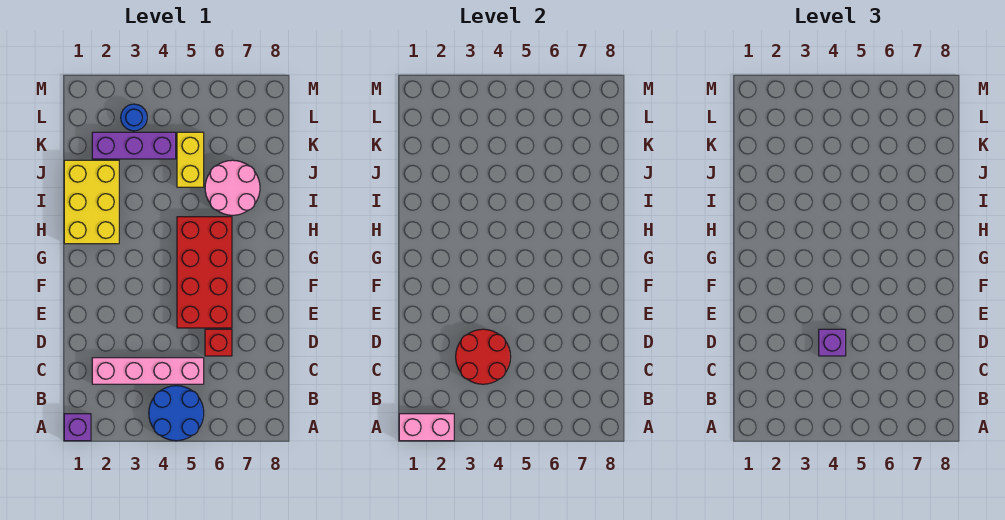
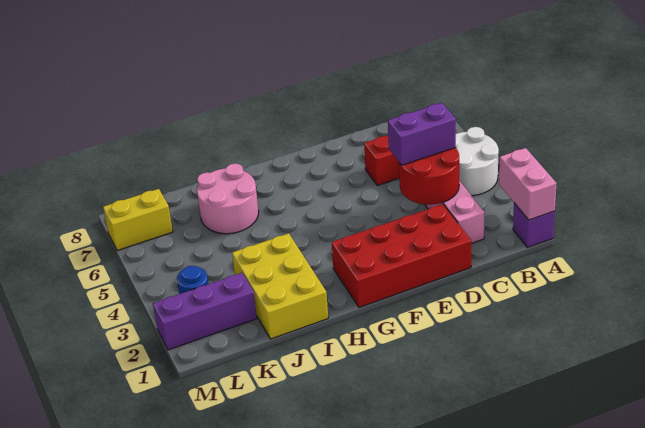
blue round brick A4:B5 level 1 -> white round brick A4:B5 level 1
purple brick D4 level 3 -> purple brick C4:D4 level 3
red brick E5:H6 level 1 -> red brick D1:G2 level 1
yellow brick H1:J2 level 1 -> yellow brick I1:J3 level 1
yellow brick J5:K5 level 1 -> yellow brick L7:M7 level 1
purple brick K2:K4 level 1 -> purple brick K2:M2 level 1

